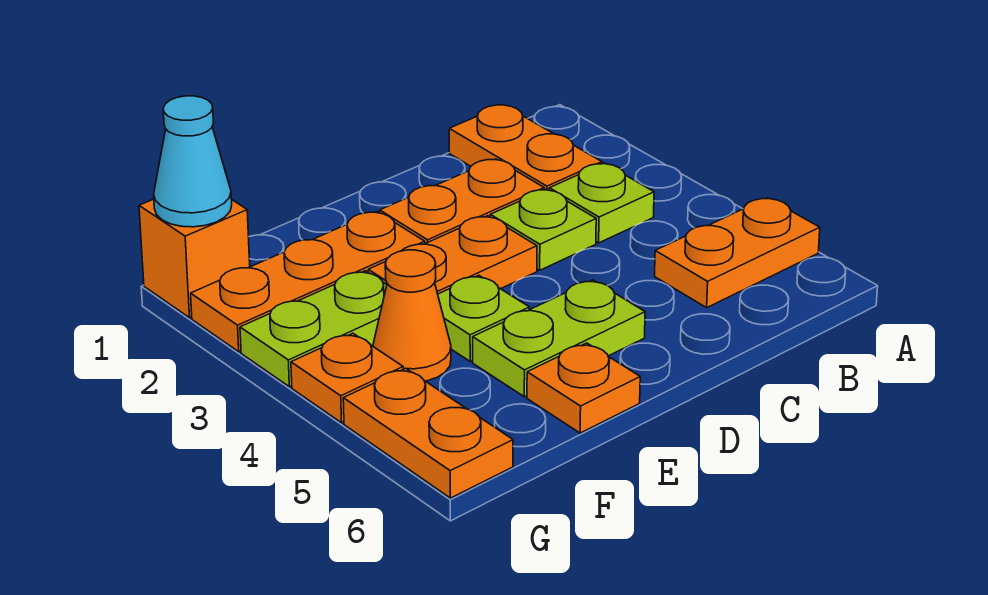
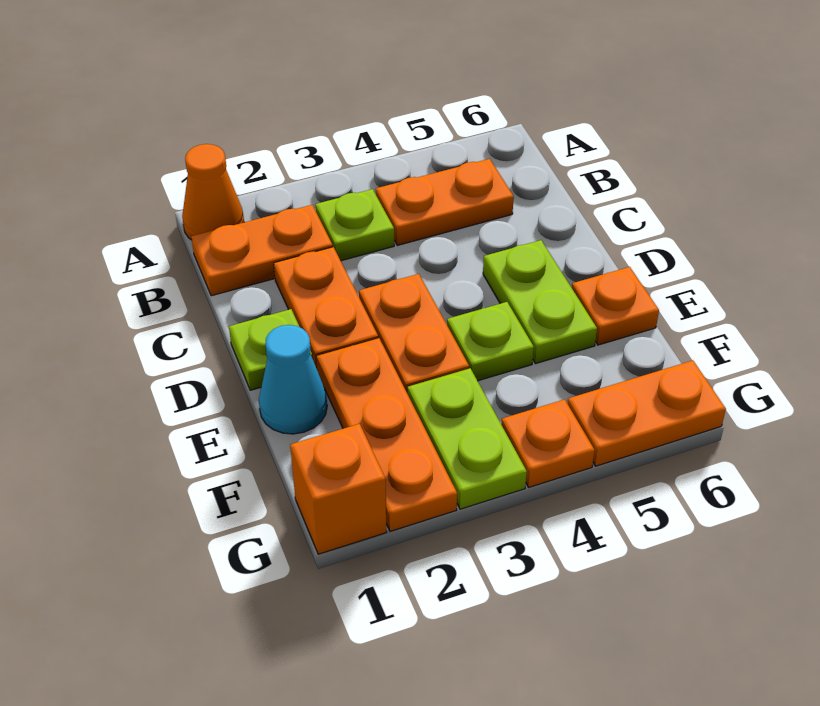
orange plate A5:B5 level 1 -> orange plate B4:B5 level 1
lime plate C3 level 1 -> lime plate D1 level 1
orange cone F4 level 1 -> orange cone A1 level 1
cyan cone G1 level 2 -> cyan cone E1 level 1

